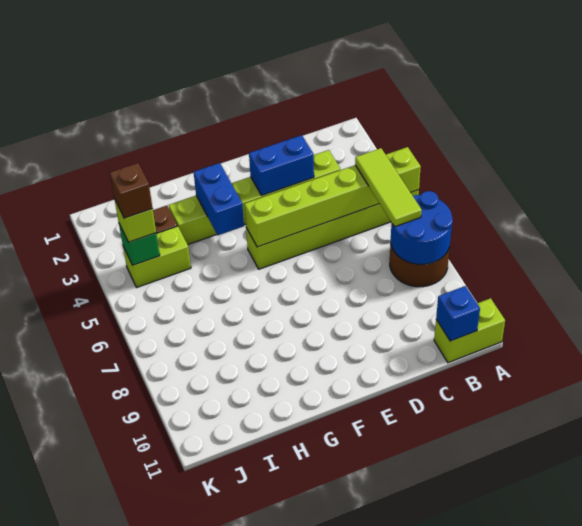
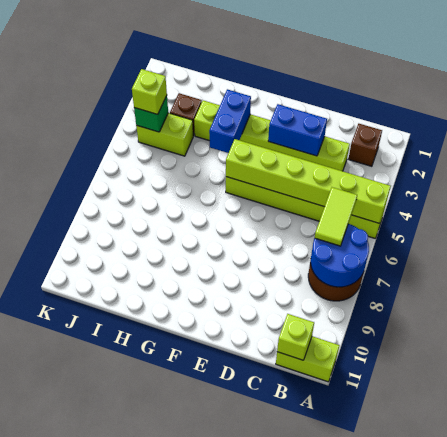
lime tile B5:B7 level 3 -> lime tile B6:B7 level 3
blue brick B11 level 2 -> lime brick B11 level 2
brown brick J4 level 4 -> brown brick B2 level 1

